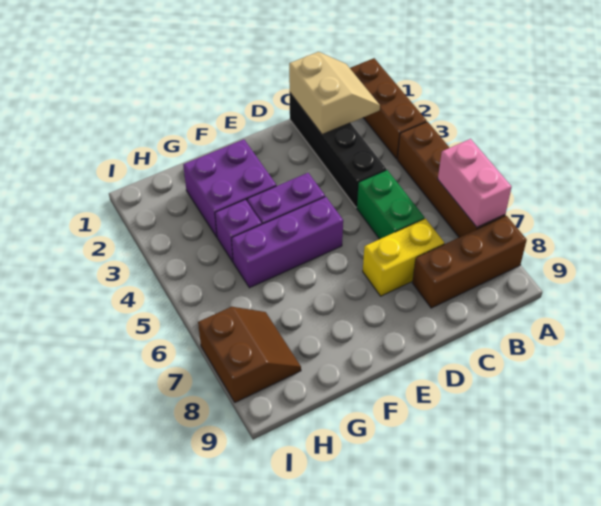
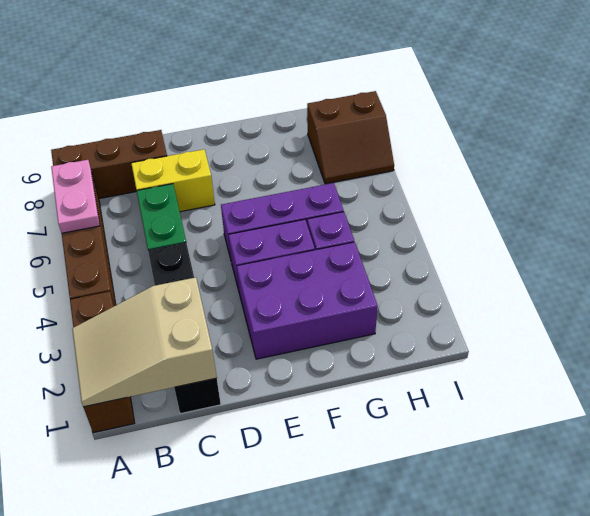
pink brick A6:A7 level 2 -> pink plate A6:A7 level 2
tan slope B1:C2 level 2 top C -> tan slope A1:C2 level 2 top C
purple brick F2:G3 level 1 -> purple brick E2:G3 level 1
brown slope H7:I8 level 1 top I -> brown slope H7:I8 level 1 top 8

